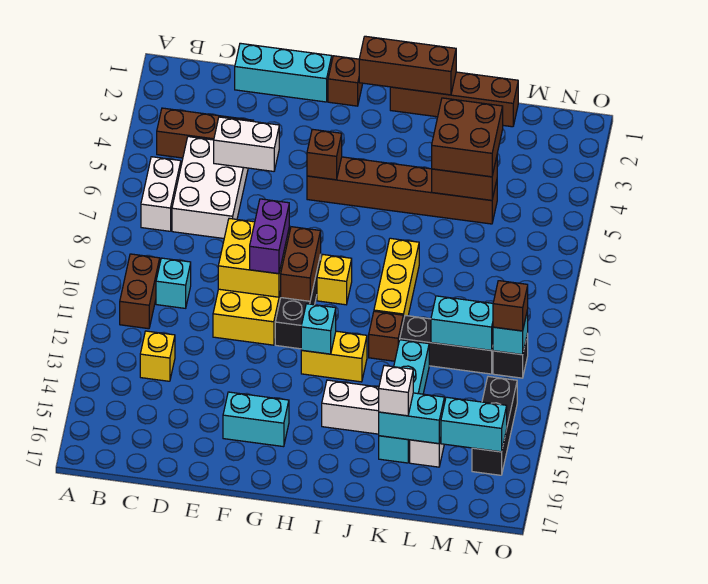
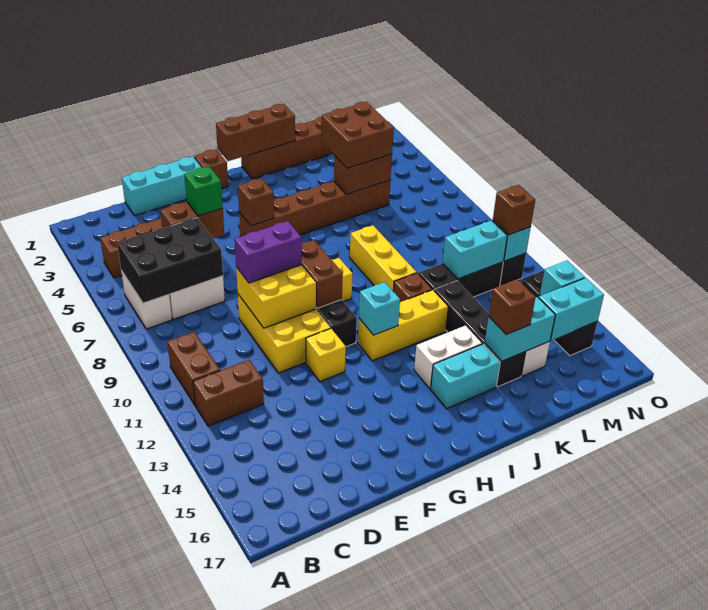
none -> black brick B6:D7 level 2
none -> brown brick B12:C12 level 1
cyan brick C10 level 1 -> cyan brick N14 level 2
yellow brick C13 level 1 -> yellow brick F12 level 1
white brick D5:E5 level 2 -> brown brick D5:E5 level 2
none -> green brick E5 level 3
purple brick F9:F10 level 3 -> purple brick E9:F9 level 3
cyan brick F15:G15 level 1 -> cyan brick I15:J15 level 1
yellow brick H12:I12 level 1 -> yellow brick H12:J12 level 1
cyan brick K12:K15 level 1 -> black brick K12:K15 level 1
white brick K15 level 3 -> brown brick K15 level 3

